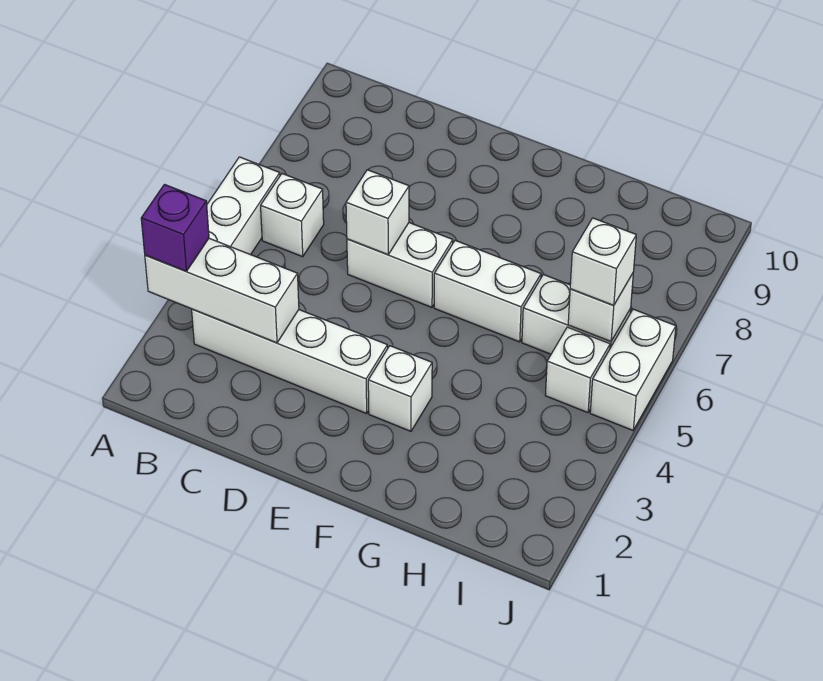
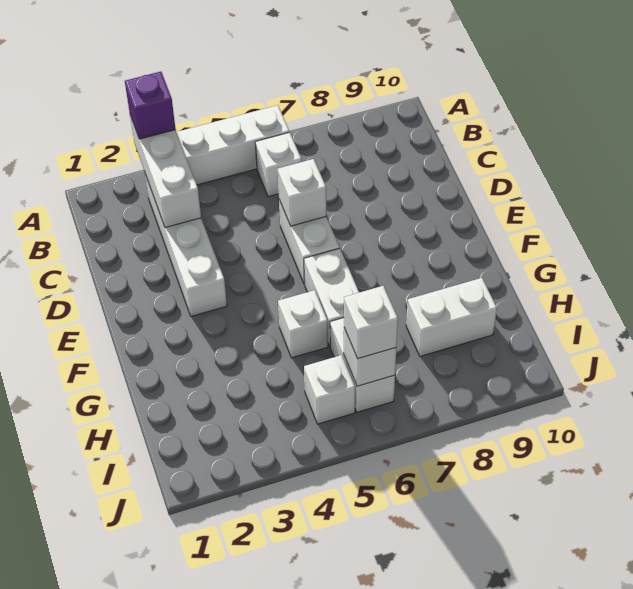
white brick F3 level 1 -> white brick G5 level 1
white brick J5:J6 level 1 -> white brick H8:H9 level 1

